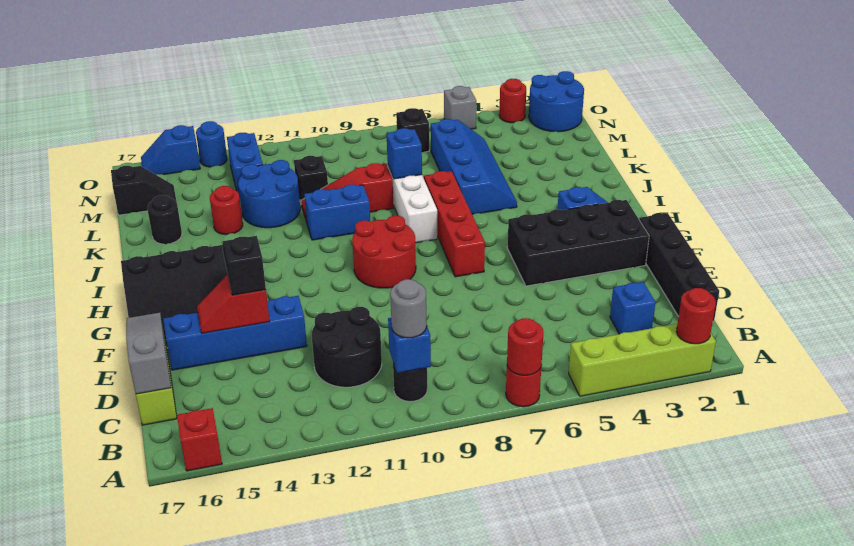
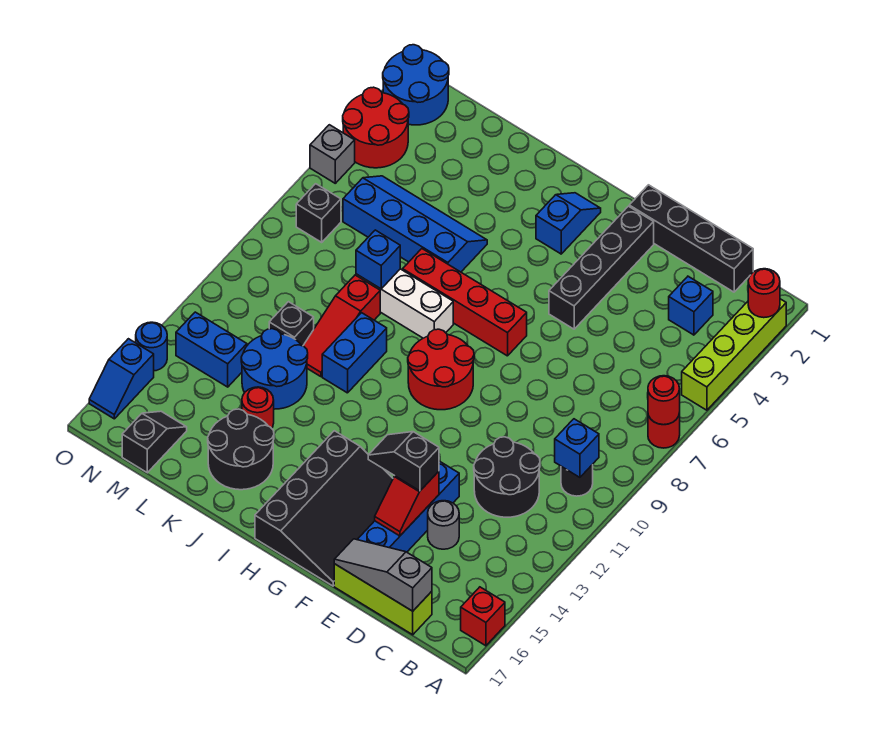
grey round brick B10 level 3 -> grey round brick D14 level 1
black brick F2:G5 level 1 -> black brick F2:F5 level 1
black round brick K16 level 1 -> black round brick J15:K16 level 1
red round brick O3 level 1 -> red round brick N3:O4 level 1

